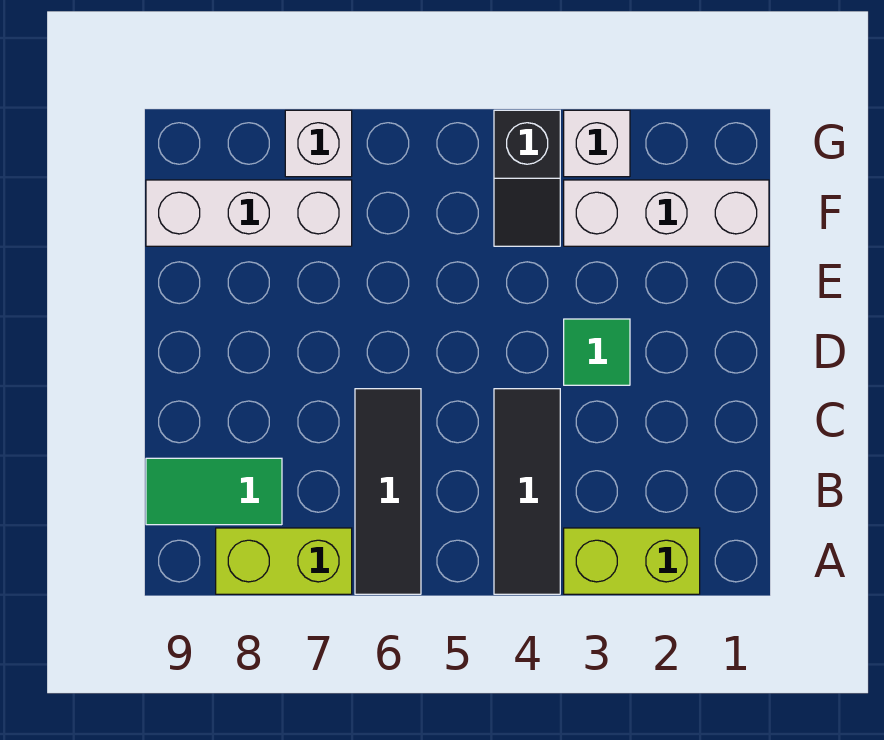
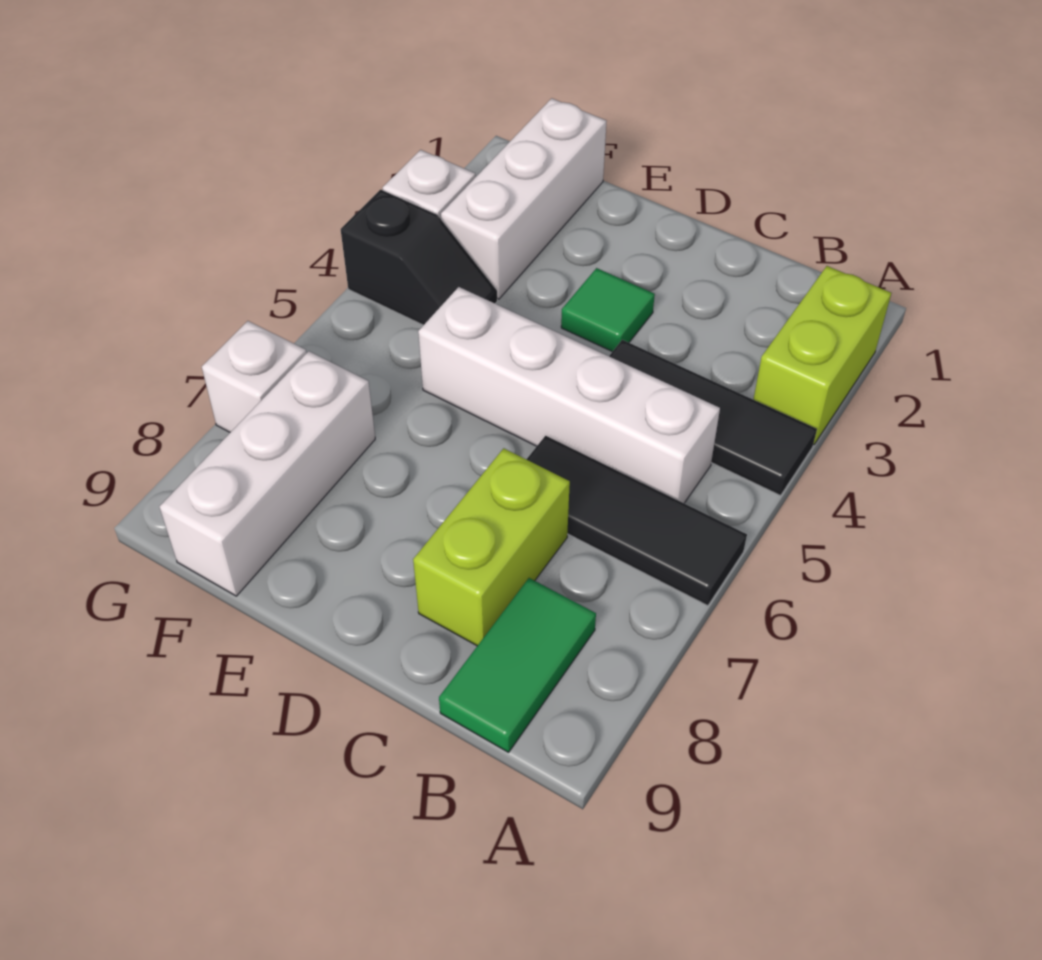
lime brick A7:A8 level 1 -> lime brick C7:C8 level 1
none -> white brick B5:E5 level 1

